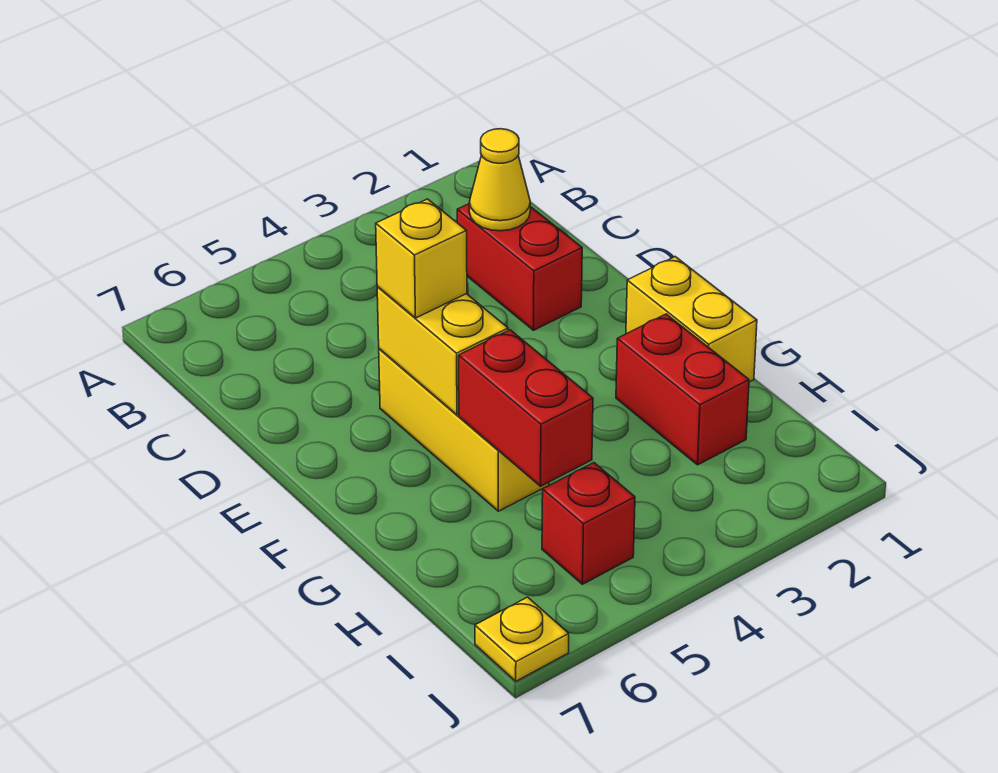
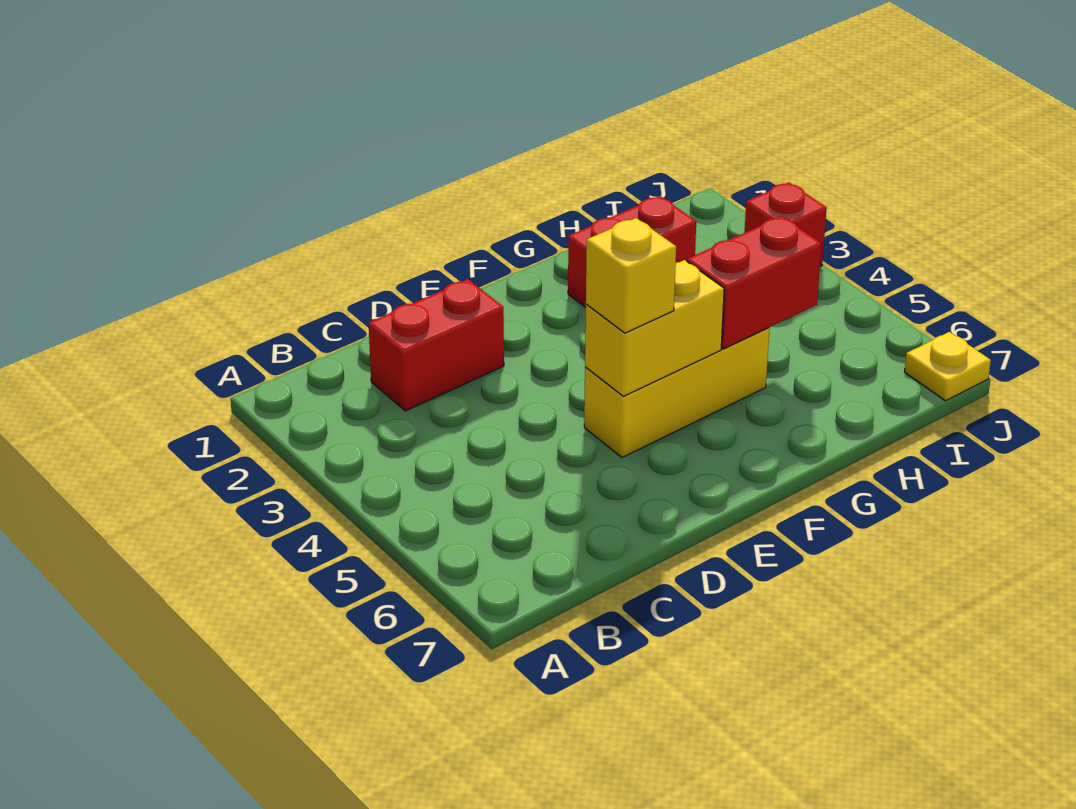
yellow cone C2 level 2 -> none
yellow brick F1:G1 level 1 -> none
red brick I5 level 1 -> red brick J3 level 1

